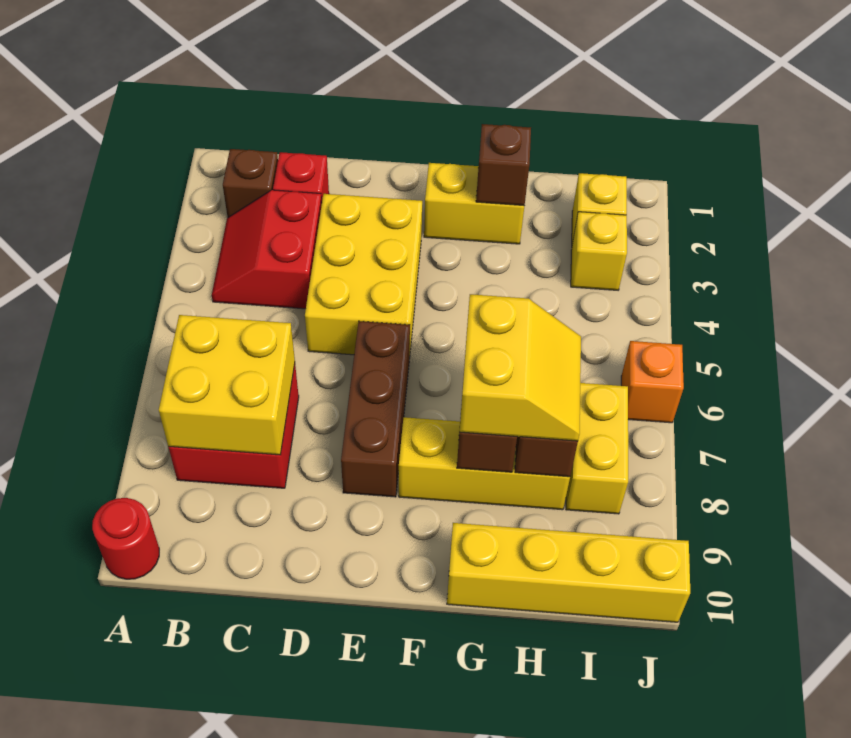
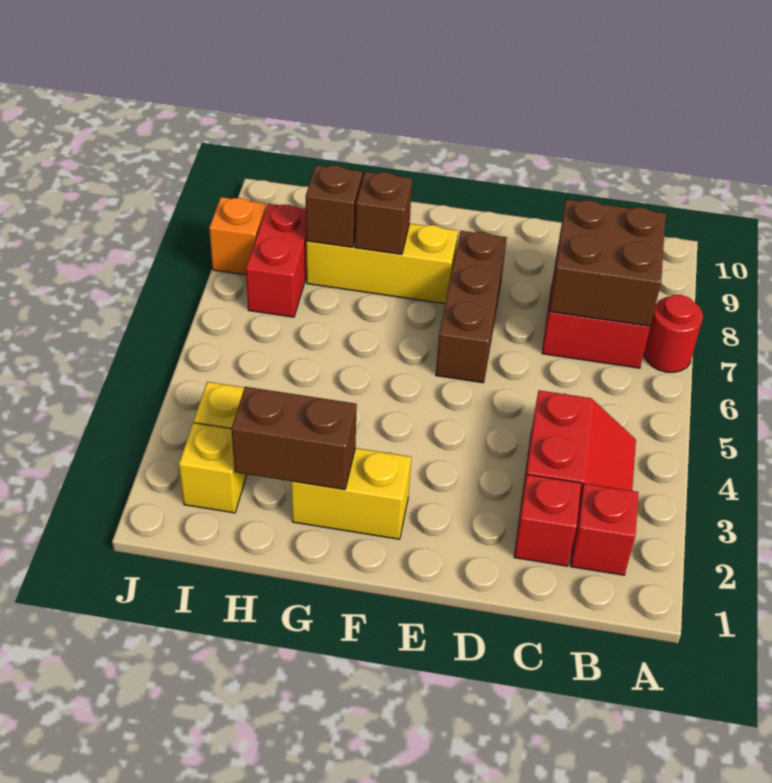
red round brick A10 level 1 -> red round brick A7 level 1
brown brick B2 level 1 -> red brick B2 level 1
yellow brick B7:C8 level 2 -> brown brick B7:C8 level 2
yellow brick D3:E5 level 1 -> none
brown brick G2 level 2 -> brown brick G2:H2 level 2
yellow slope G7:H8 level 3 top G -> none
yellow brick G10:J10 level 1 -> none
yellow brick I7:I8 level 1 -> red brick I7:I8 level 1
orange brick J6 level 1 -> orange brick J8 level 1

